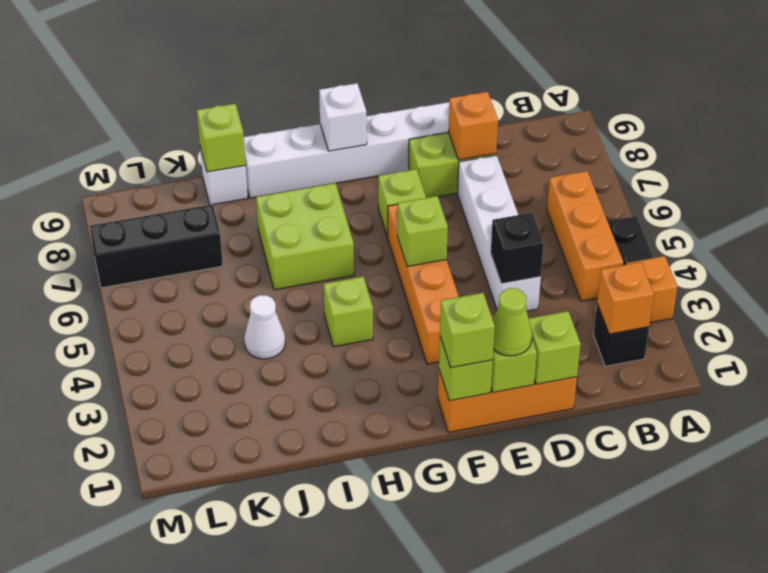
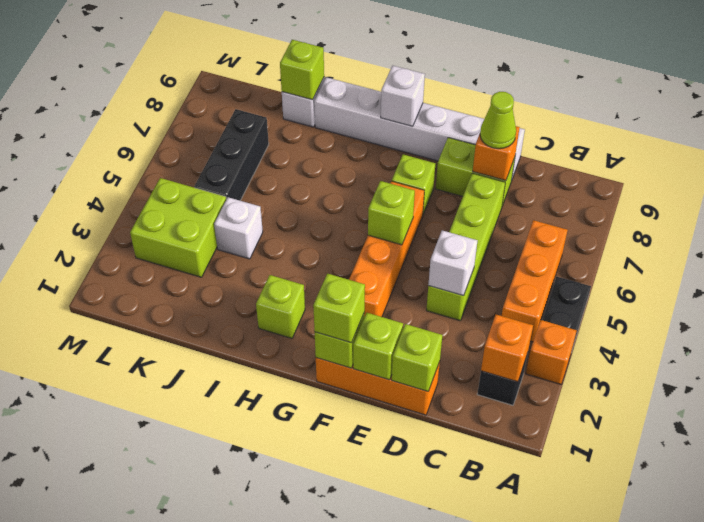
white brick D4:D7 level 1 -> lime brick D4:D7 level 1
black brick D4 level 2 -> white brick D4 level 2
lime cone E1 level 3 -> lime cone D8 level 3
lime brick H4 level 1 -> lime brick H2 level 1
lime brick H6:I7 level 1 -> lime brick K3:L4 level 1
white cone J4 level 1 -> white brick J4 level 1
black brick K7:M7 level 1 -> black brick K5:K7 level 1

